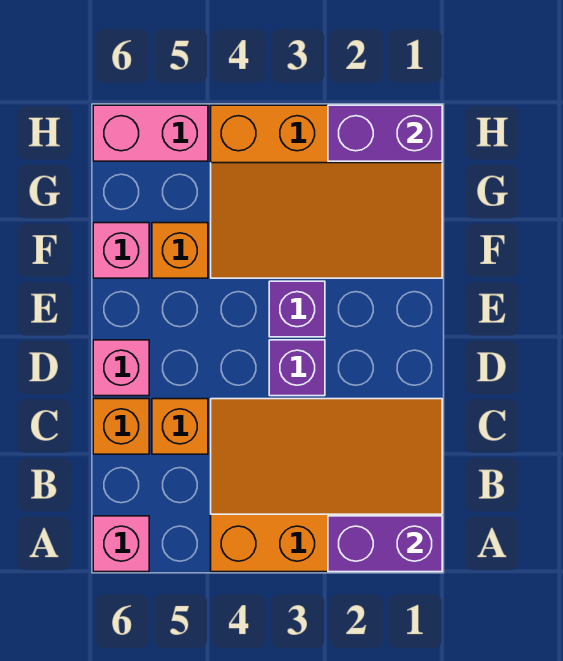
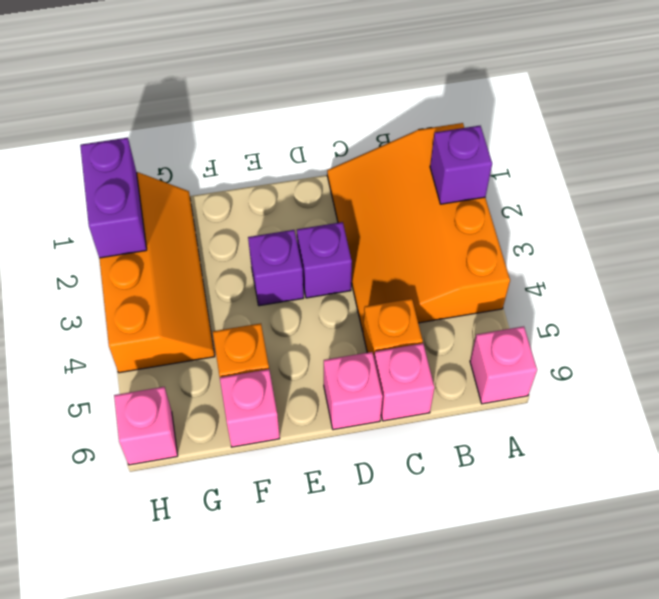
purple brick A1:A2 level 2 -> purple brick A2 level 2
orange brick C6 level 1 -> pink brick C6 level 1
orange slope F1:H4 level 1 top H -> orange slope G1:H4 level 1 top H
pink brick H5:H6 level 1 -> pink brick H6 level 1

